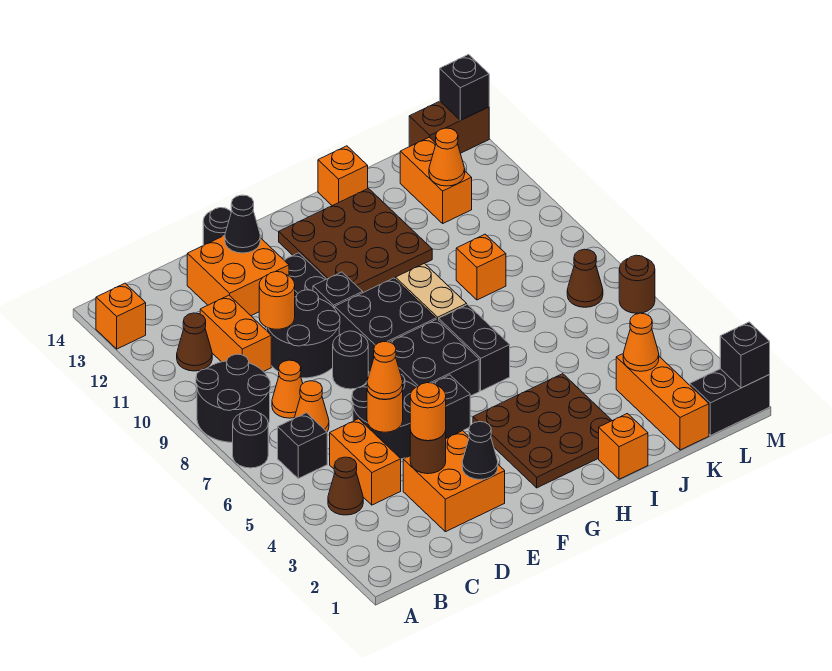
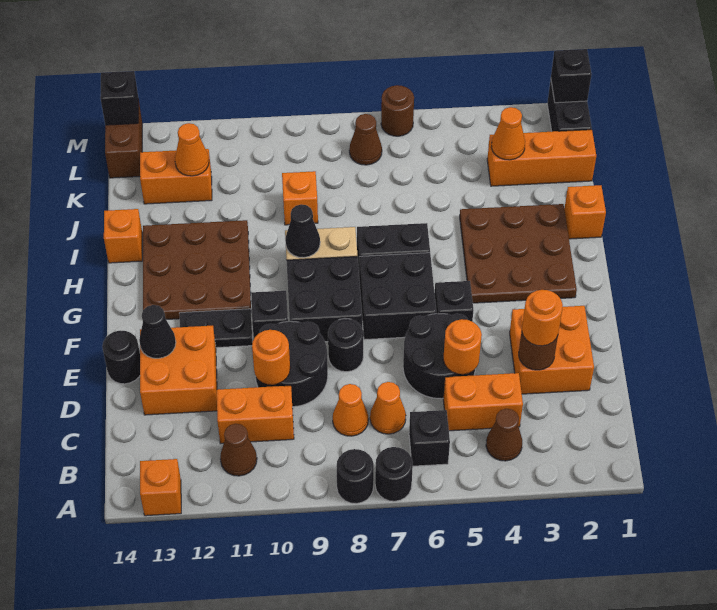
black round brick A8:B9 level 1 -> black round brick A8 level 1
orange cone D5 level 3 -> none
black cone E2 level 2 -> black cone H9 level 2

